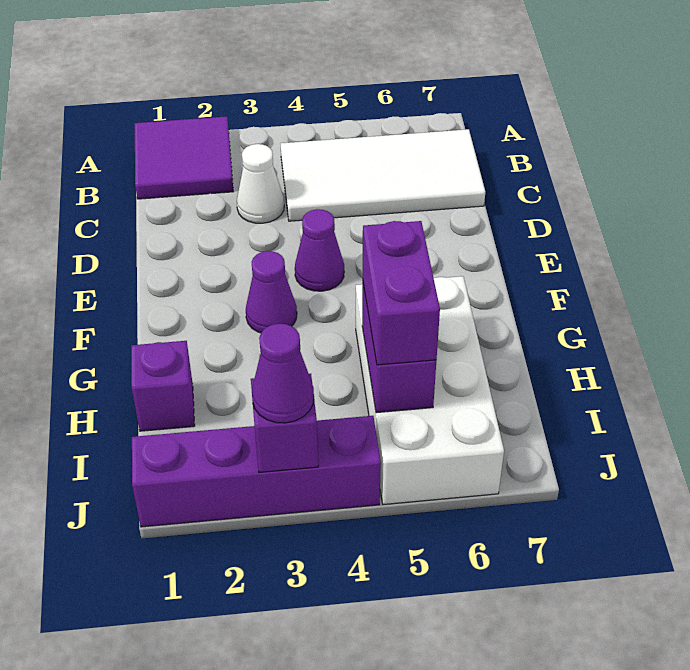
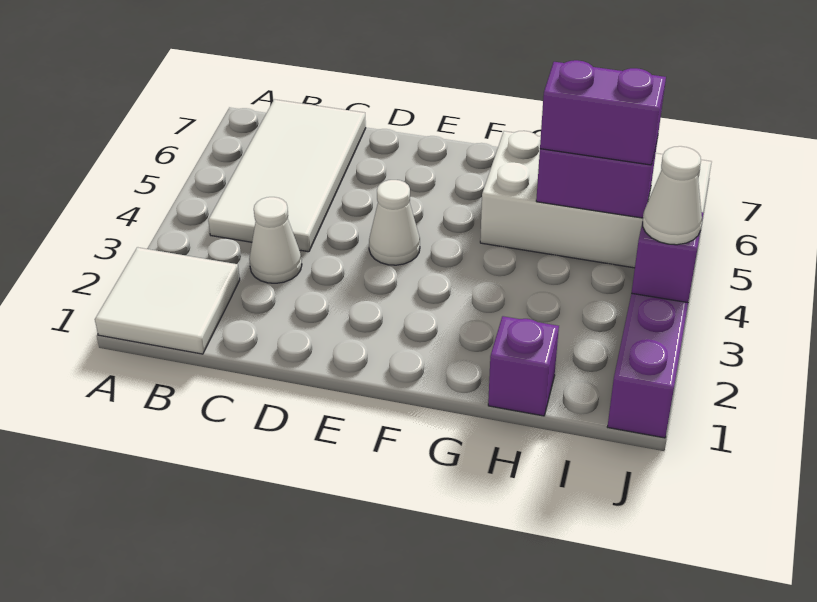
purple tile A1:B2 level 1 -> white tile A1:B2 level 1
purple cone E4 level 1 -> white cone E4 level 1
purple cone F3 level 1 -> none
purple cone J3 level 3 -> white cone J3 level 3

